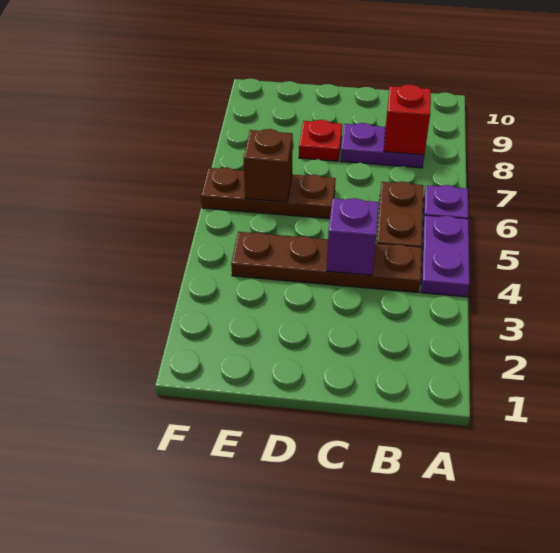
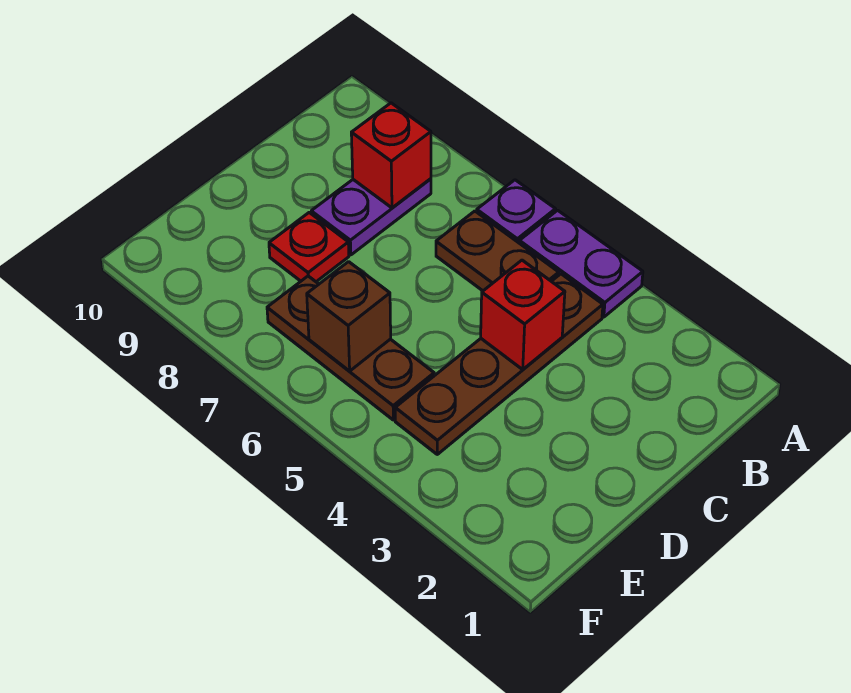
purple brick C4 level 2 -> red brick C4 level 2
brown plate D6:F6 level 1 -> brown plate E5:E7 level 1

